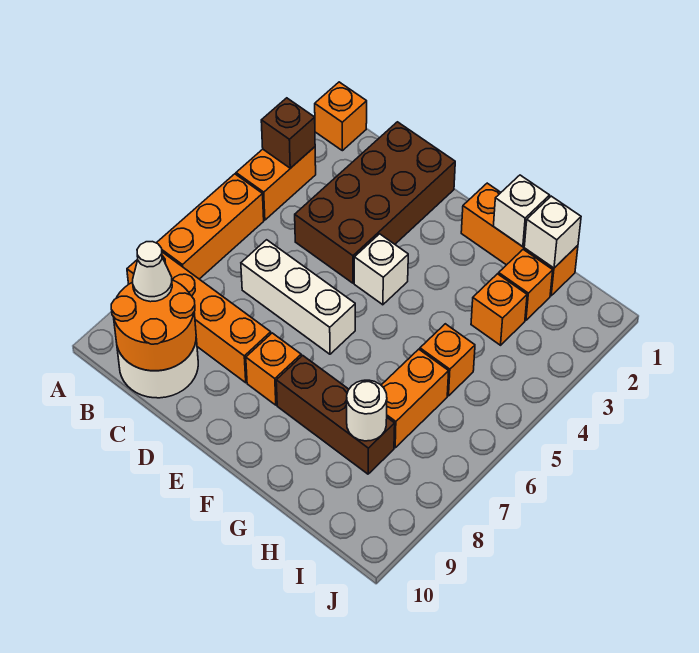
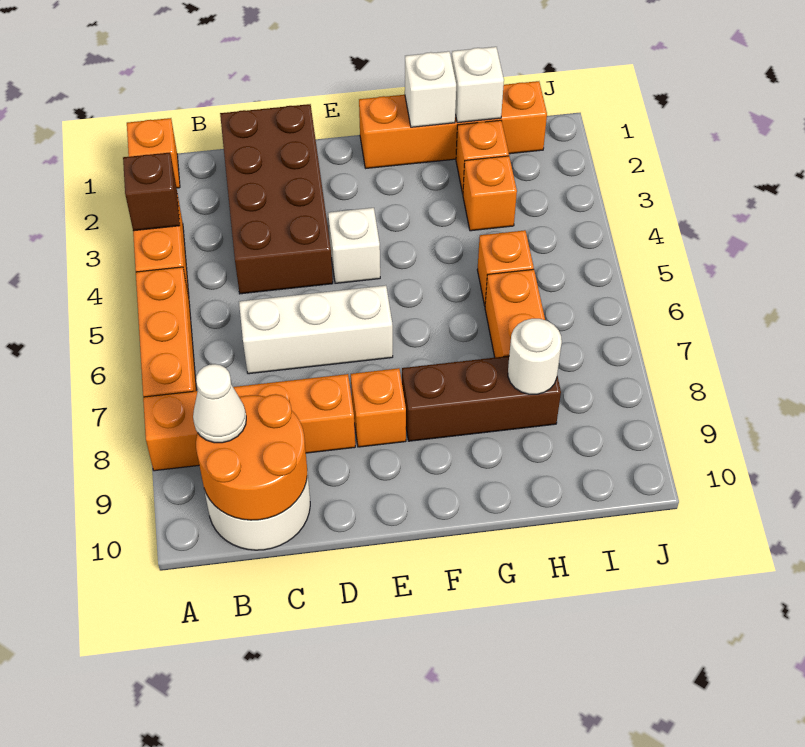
orange brick F1:H1 level 1 -> orange brick F1:I1 level 1

